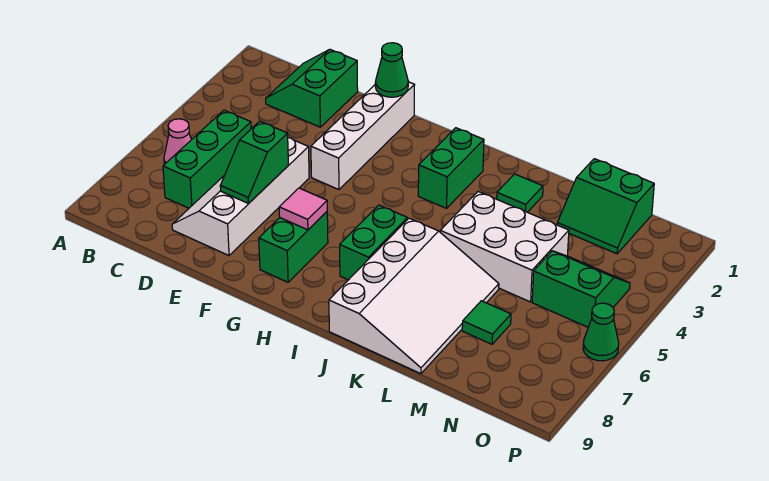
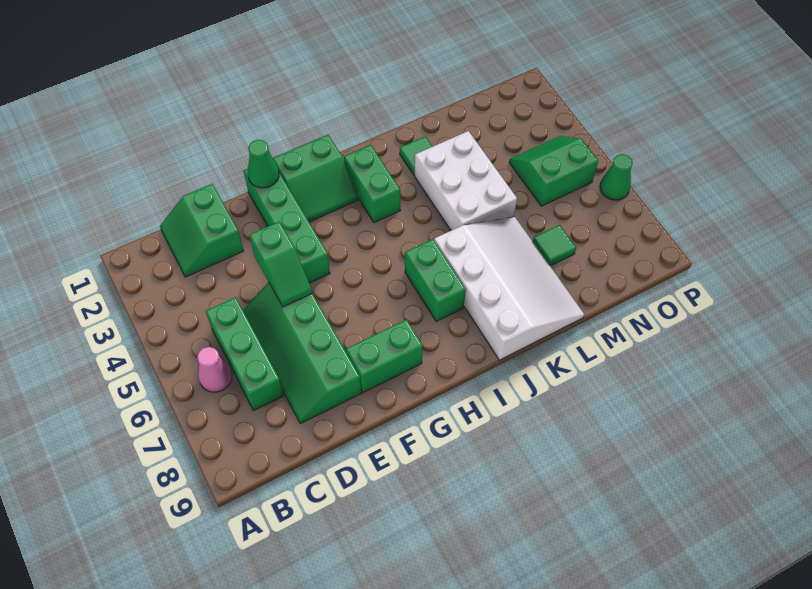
white slope D5:E8 level 1 top E -> green slope D5:E8 level 1 top E
green slope E6:E7 level 2 top 6 -> green slope E4:E5 level 2 top 4
white brick F1:F4 level 1 -> green brick F1:F4 level 1
green brick G7:G8 level 1 -> green brick F8:G8 level 1
pink tile G7 level 2 -> none
white brick K4:M5 level 1 -> white brick K3:L5 level 1
green slope M1:N2 level 1 top 1 -> green slope G1:H2 level 1 top 1

